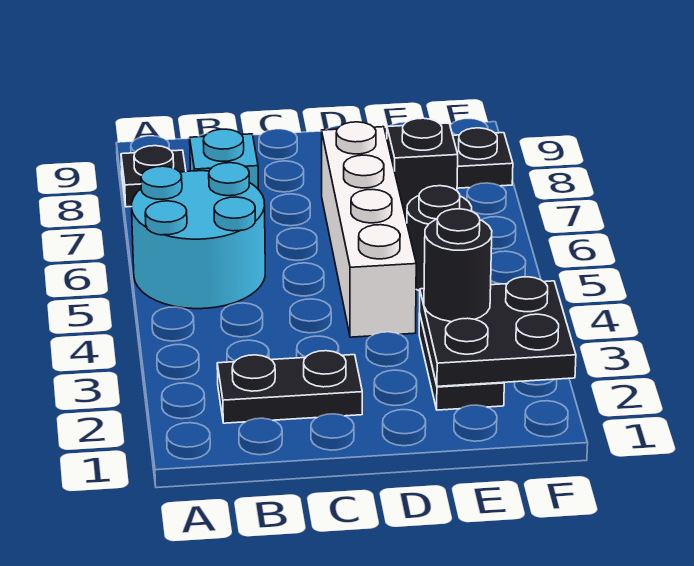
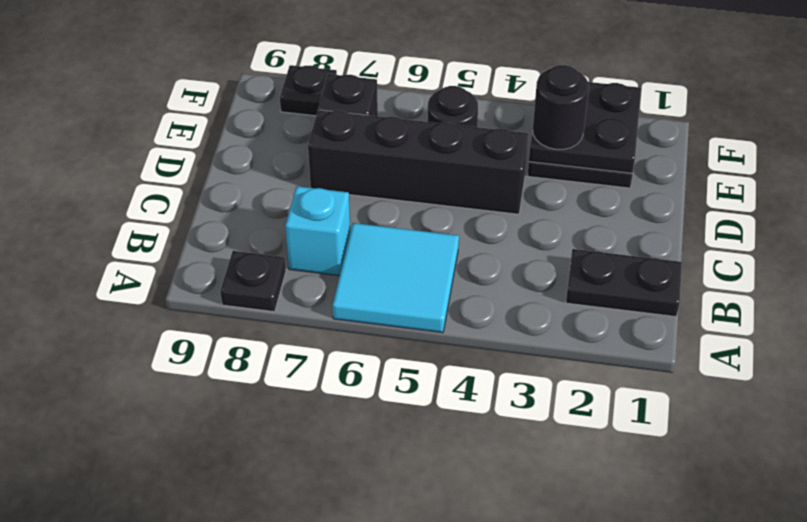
cyan round brick A5:B6 level 1 -> cyan tile A5:B6 level 1
black plate B2:C2 level 1 -> black plate B1:B2 level 1
white brick D4:D7 level 1 -> black brick D4:D7 level 1

